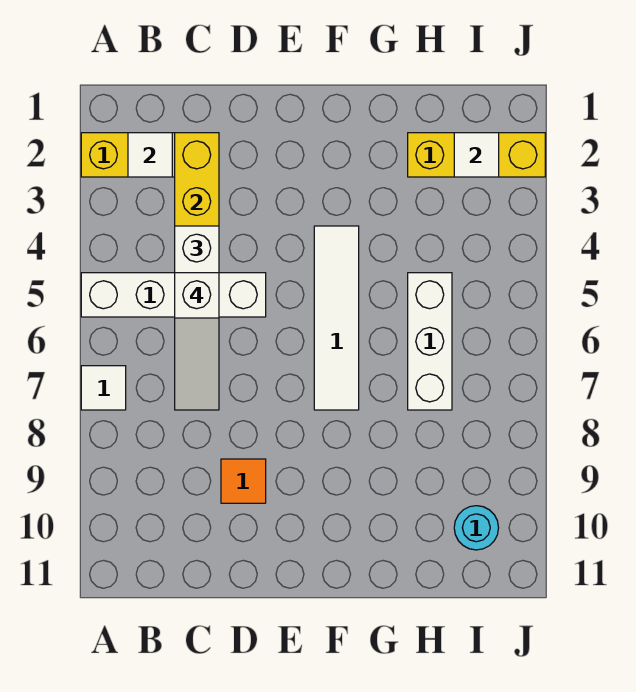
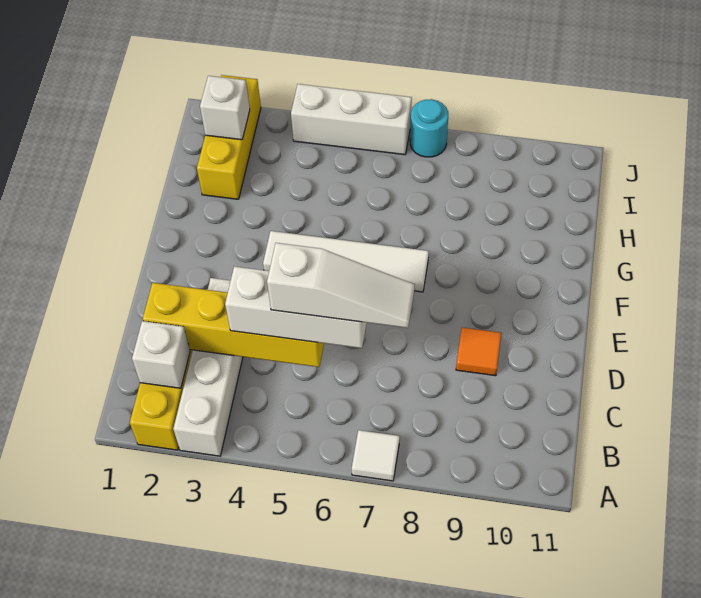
white brick A5:D5 level 1 -> white brick A3:D3 level 1
white tile B2 level 2 -> white brick B2 level 2
white brick H5:H7 level 1 -> white brick J4:J6 level 1
white tile I2 level 2 -> white brick I2 level 2
cyan round brick I10 level 1 -> cyan round brick J7 level 1

